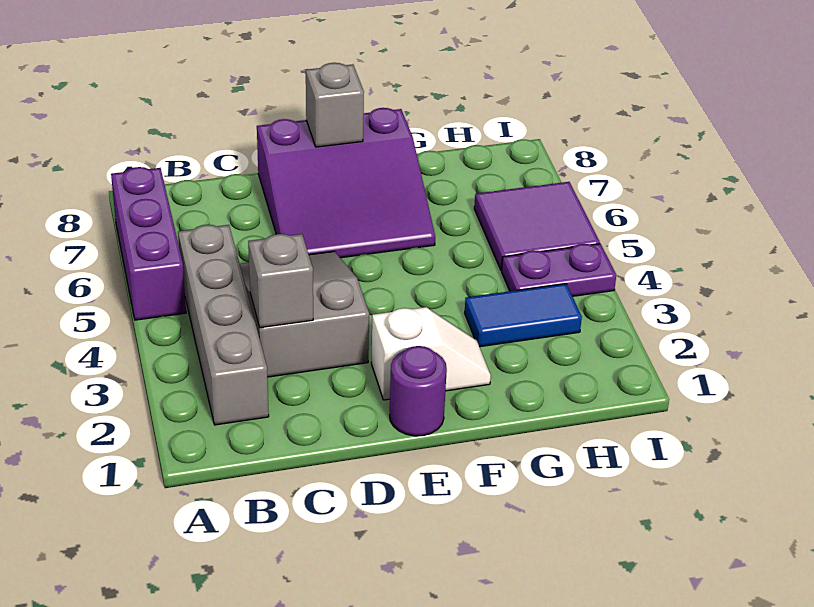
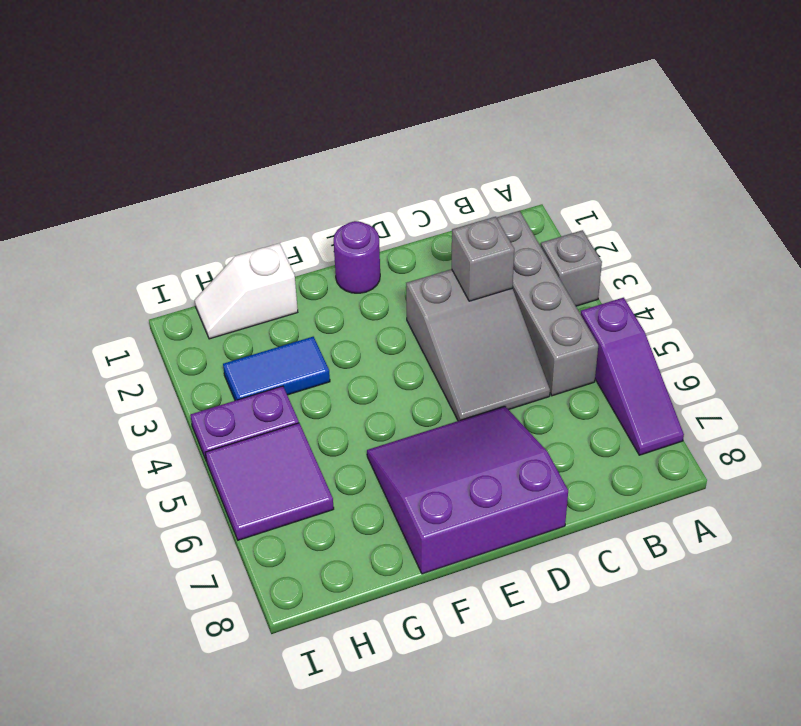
purple brick A5:A7 level 1 -> purple slope A5:A7 level 1 top 5
white slope E2:F2 level 1 top E -> white slope G1:H1 level 1 top G
grey brick E8 level 2 -> grey brick A3 level 1

